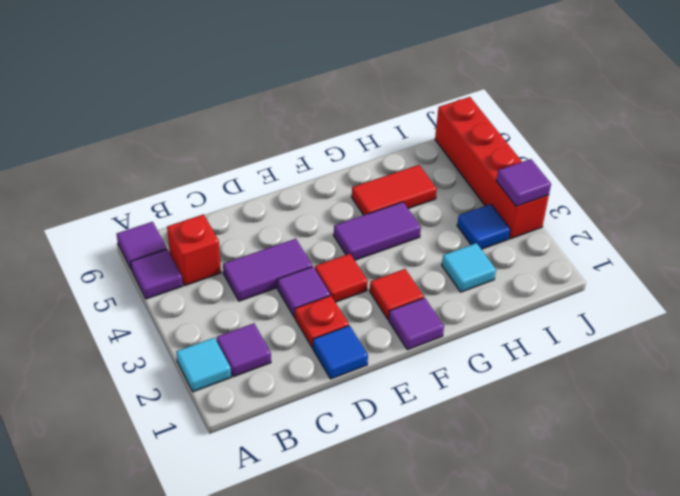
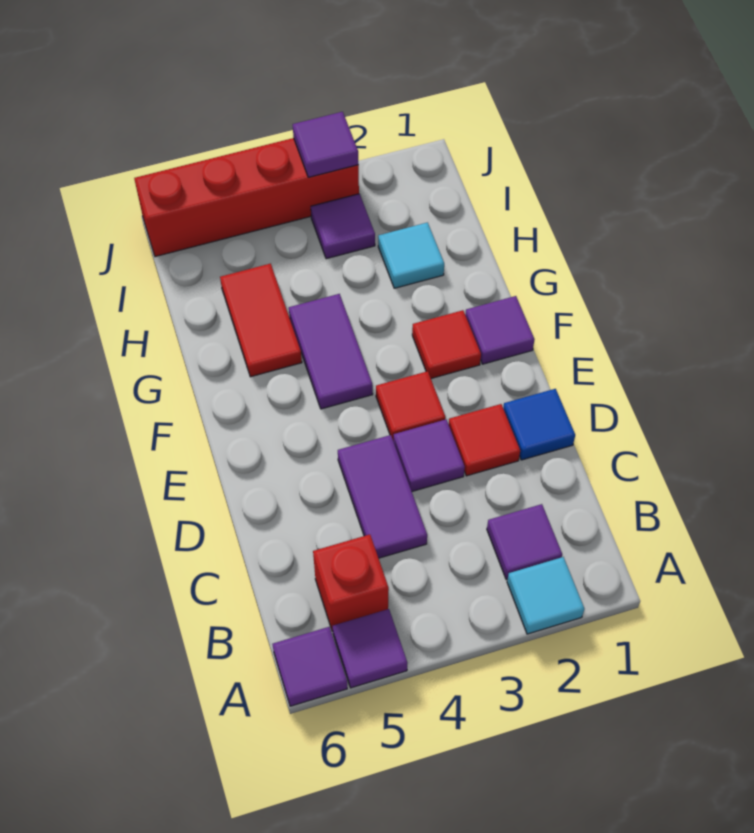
red plate D2 level 1 -> red tile D2 level 1
blue tile I3 level 1 -> purple tile I3 level 1

